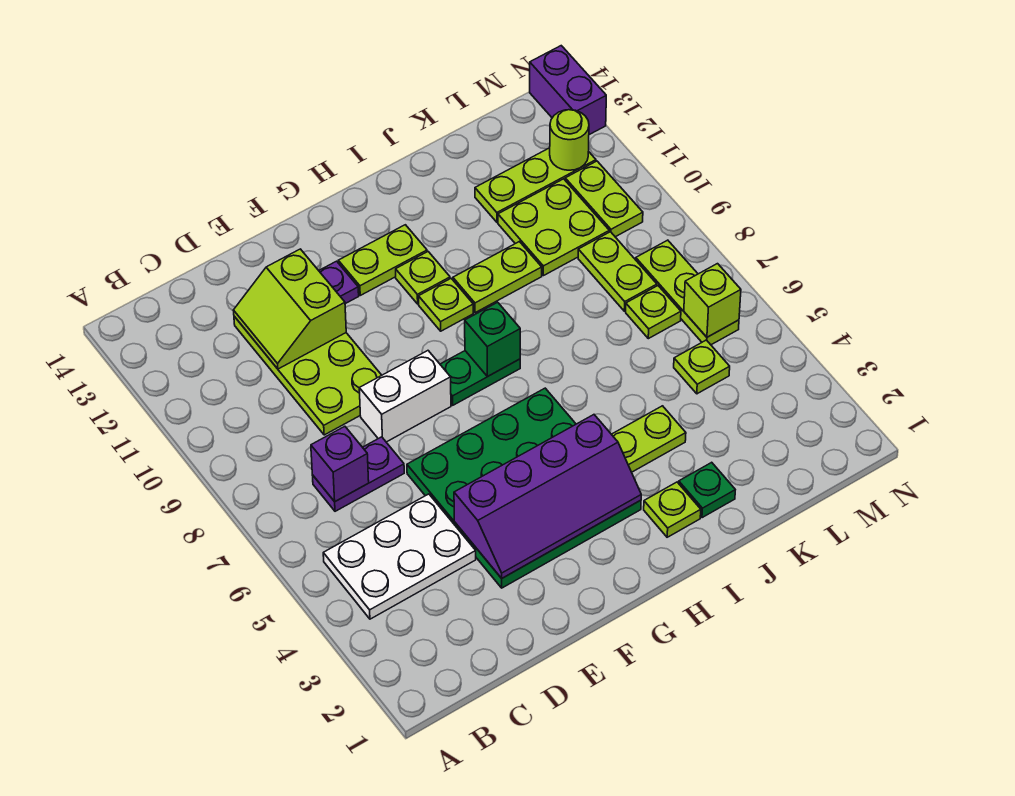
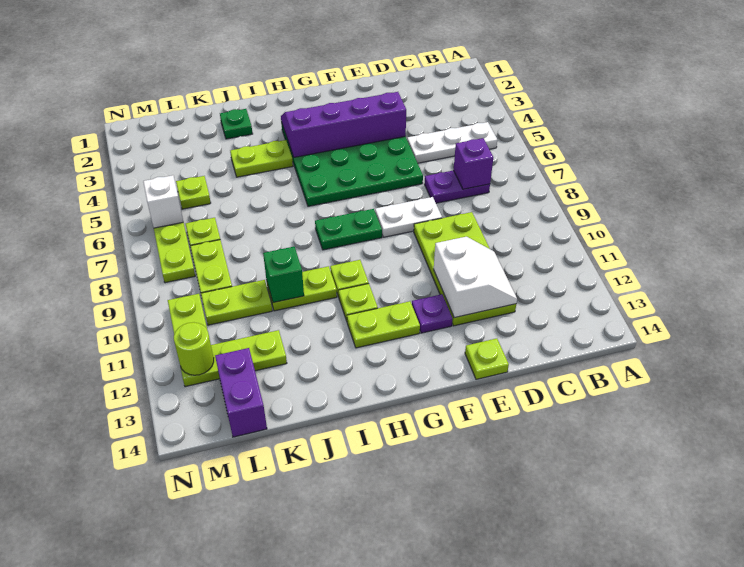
white plate B4:D5 level 1 -> white plate B5:D5 level 1
lime slope D11:E12 level 2 top E -> white slope D11:E12 level 2 top E
white brick E8:F8 level 1 -> white plate E8:F8 level 1
green brick H8 level 2 -> green brick J10 level 2
lime plate I2 level 1 -> lime plate E14 level 1
lime plate K10:L11 level 1 -> lime plate K10:L10 level 1
lime brick M6 level 2 -> white brick M6 level 2
purple brick N13:N14 level 1 -> purple brick L13:L14 level 1

